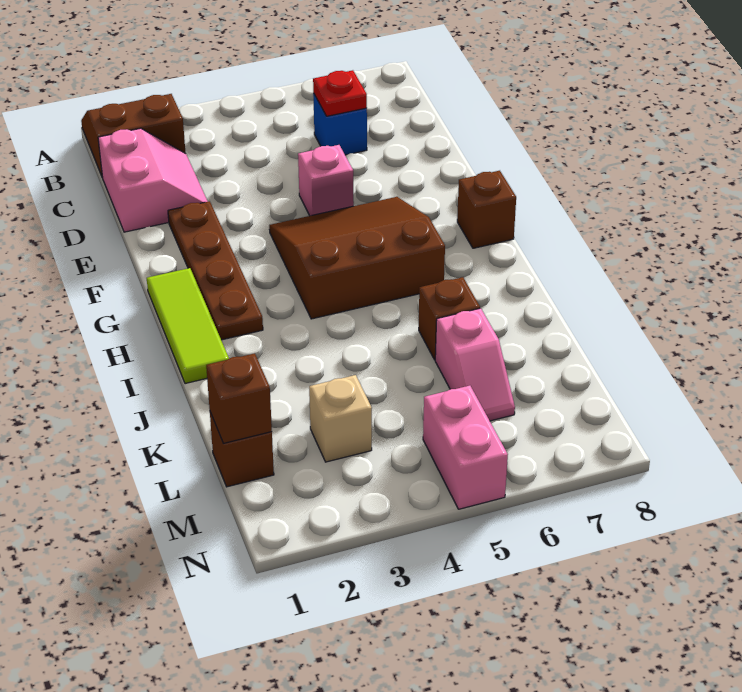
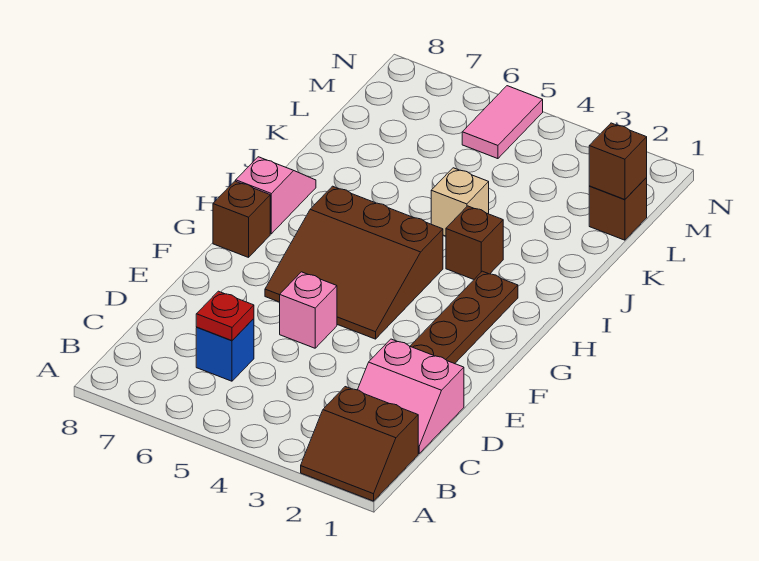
pink slope C1:D2 level 1 top 1 -> pink slope C1:D2 level 1 top D
lime tile G1:I1 level 1 -> none
brown brick J6 level 1 -> brown brick I3 level 1
pink slope K6:L6 level 1 top K -> pink slope H8:I8 level 1 top H
tan brick L3 level 1 -> tan brick J4 level 1
pink brick M5:N5 level 1 -> pink tile M5:N5 level 1

